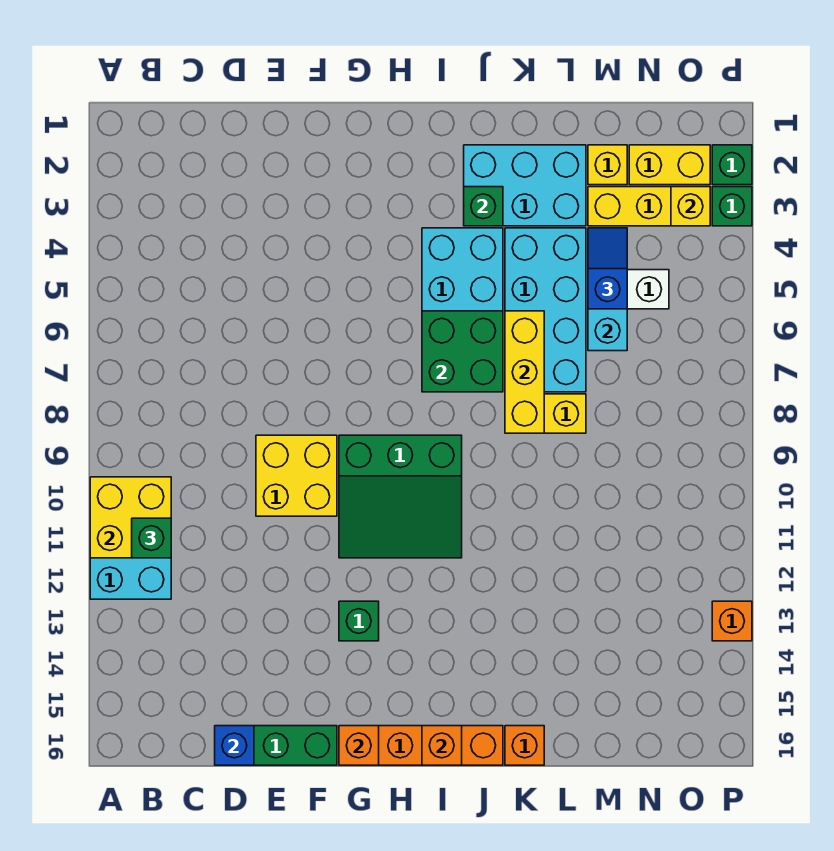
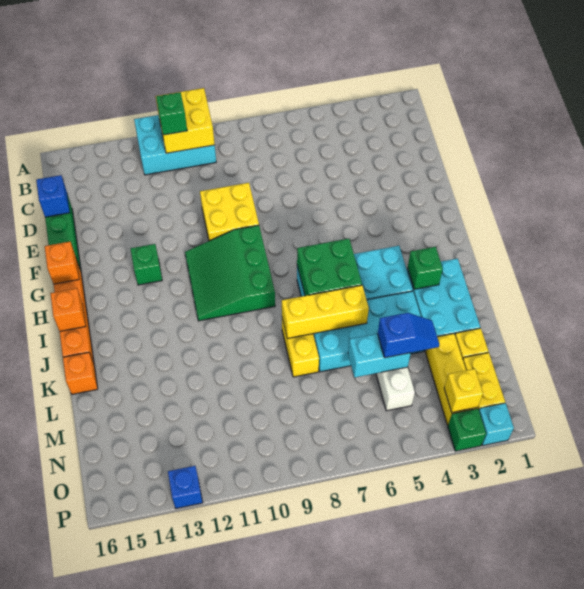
green brick P2 level 1 -> cyan brick P2 level 1
orange brick P13 level 1 -> blue brick P13 level 1

